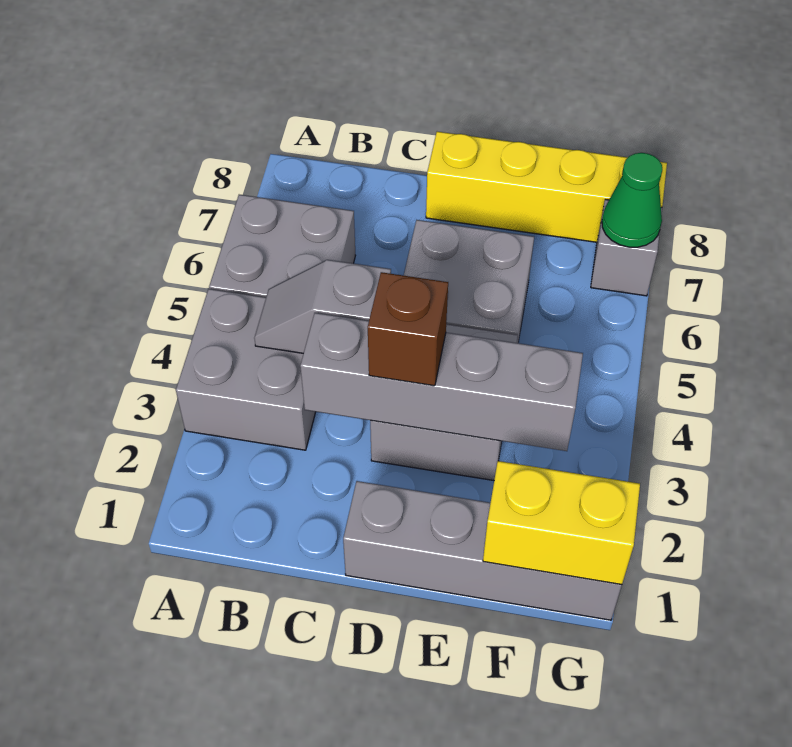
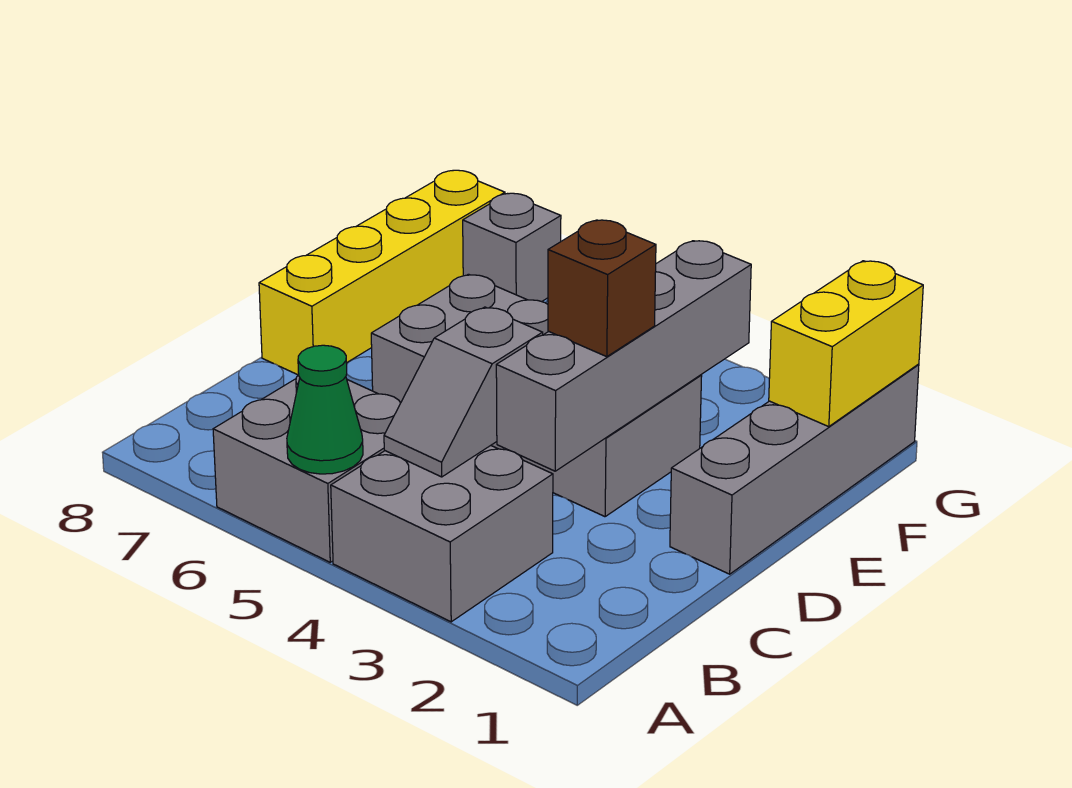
green cone G7 level 2 -> green cone A5 level 2

